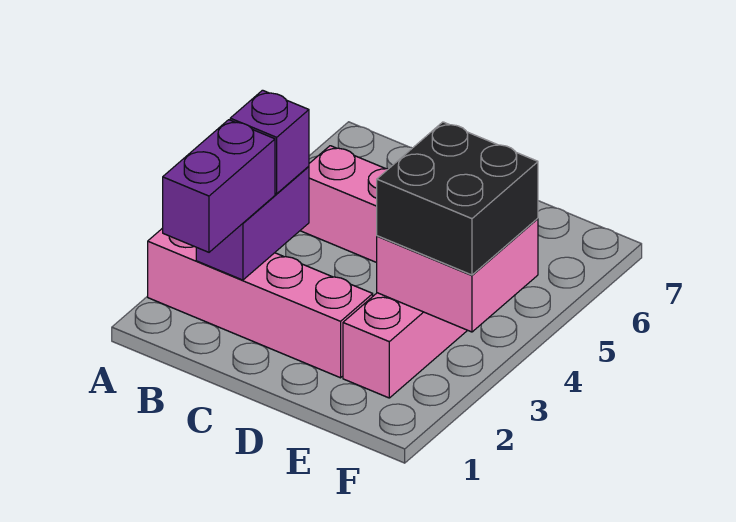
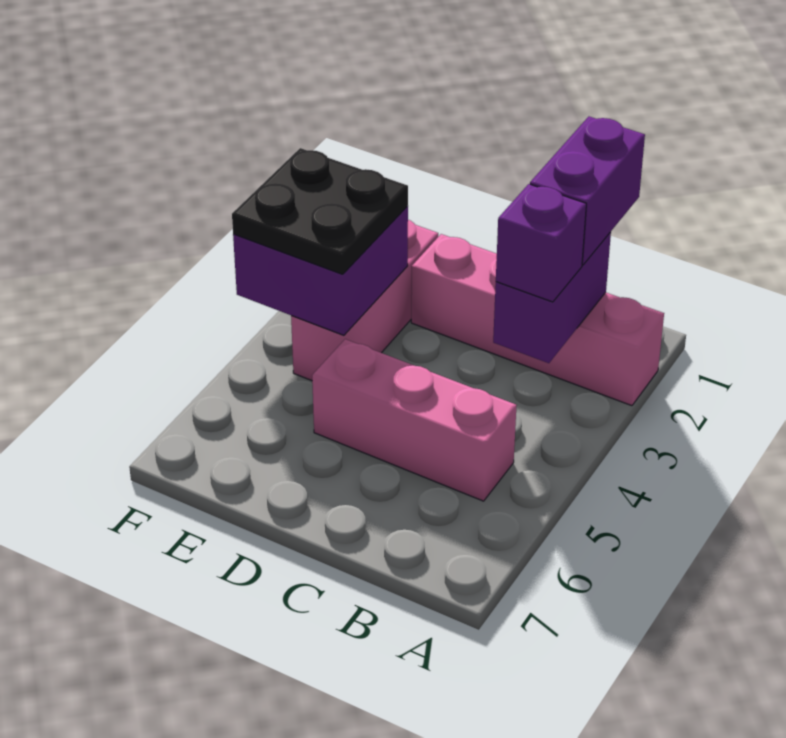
pink brick E3:F4 level 2 -> purple brick E3:F4 level 2
black brick E3:F4 level 3 -> black plate E3:F4 level 3

